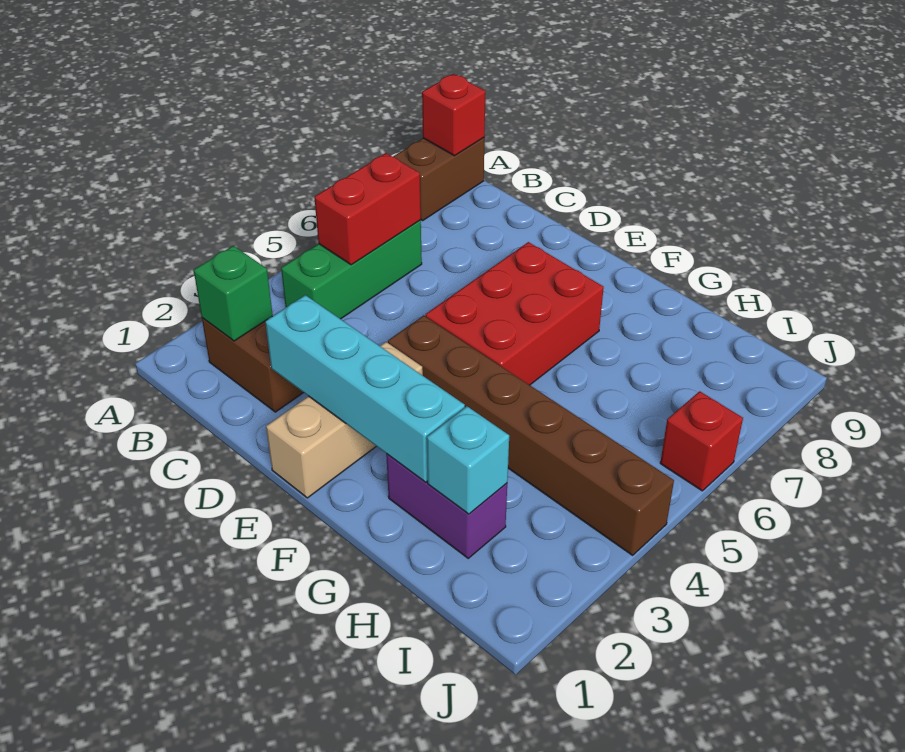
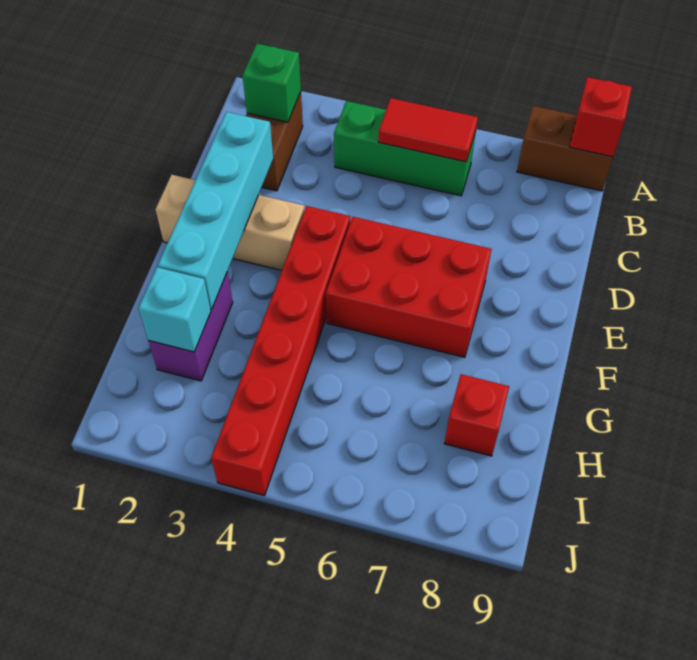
red brick B5:B6 level 2 -> red tile B5:B6 level 2
brown brick E4:J4 level 1 -> red brick E4:J4 level 1
red brick J6 level 1 -> red brick H8 level 1

